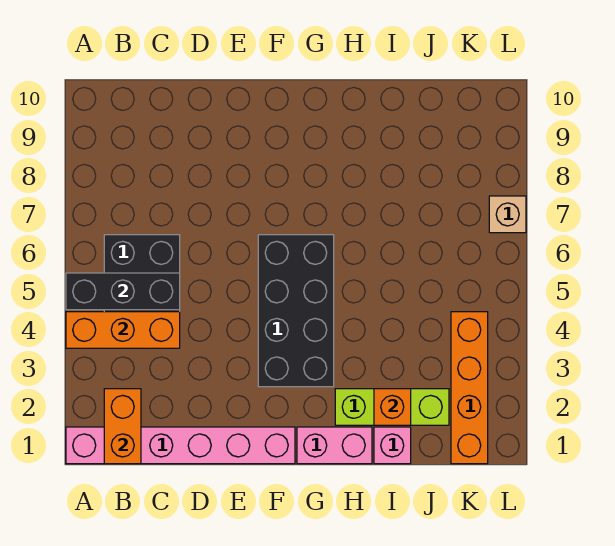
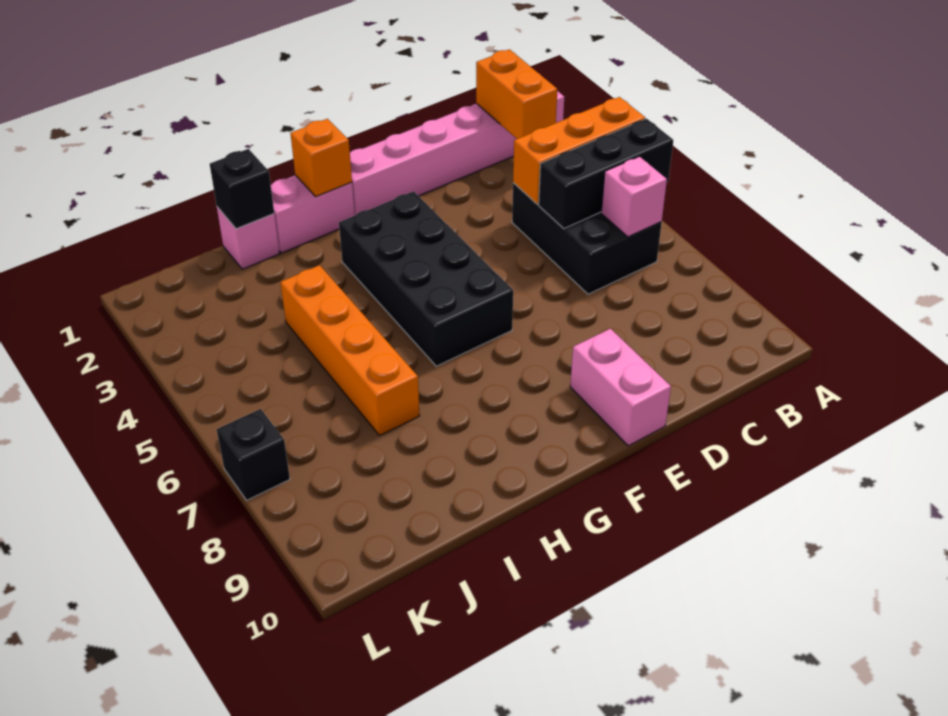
none -> pink brick B6 level 2
none -> pink brick E9:E10 level 1
lime brick H2:J2 level 1 -> none
none -> black brick I1 level 2
orange brick I2 level 2 -> orange brick G1 level 2
orange brick K1:K4 level 1 -> orange brick I4:I7 level 1
tan brick L7 level 1 -> black brick L7 level 1

